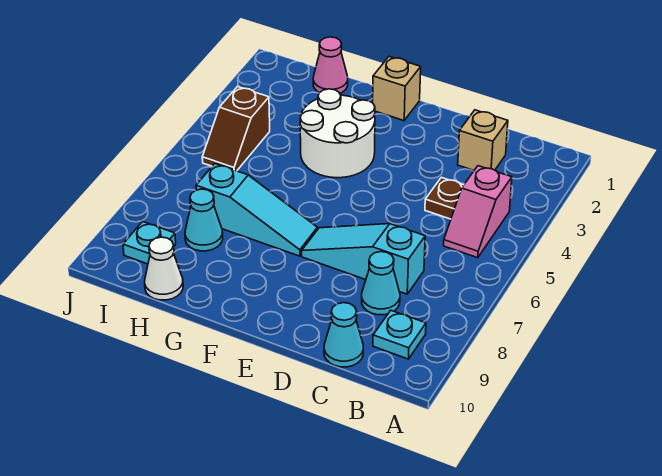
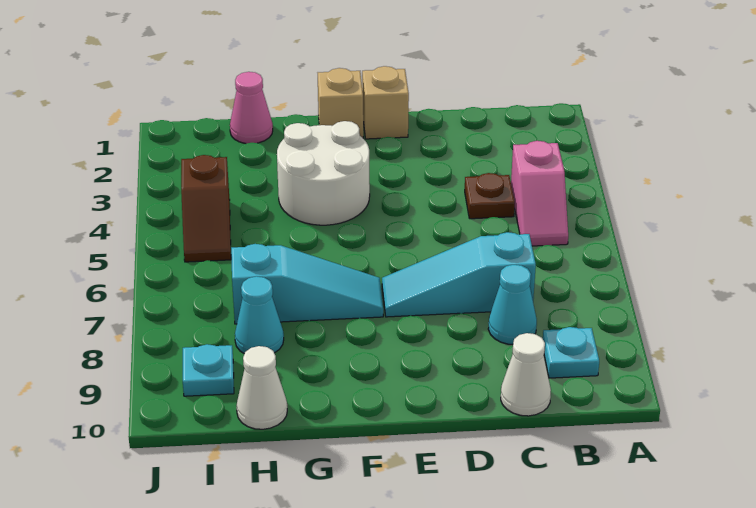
tan brick C2 level 1 -> tan brick E1 level 1
cyan cone C10 level 1 -> white cone C10 level 1

